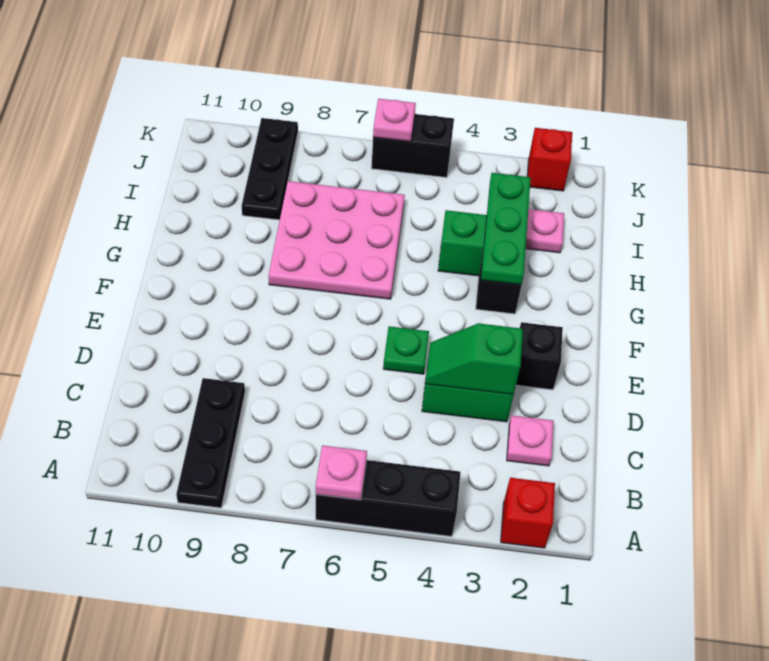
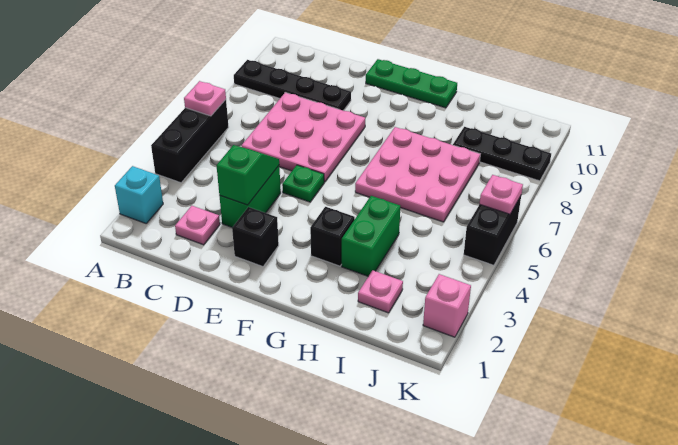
red brick A2 level 1 -> cyan brick A2 level 1
black plate A9:C9 level 1 -> black plate A9:D9 level 1
none -> pink plate C6:E8 level 1
green plate G3:I3 level 2 -> green plate E11:G11 level 1
red brick K2 level 1 -> pink brick K2 level 1

